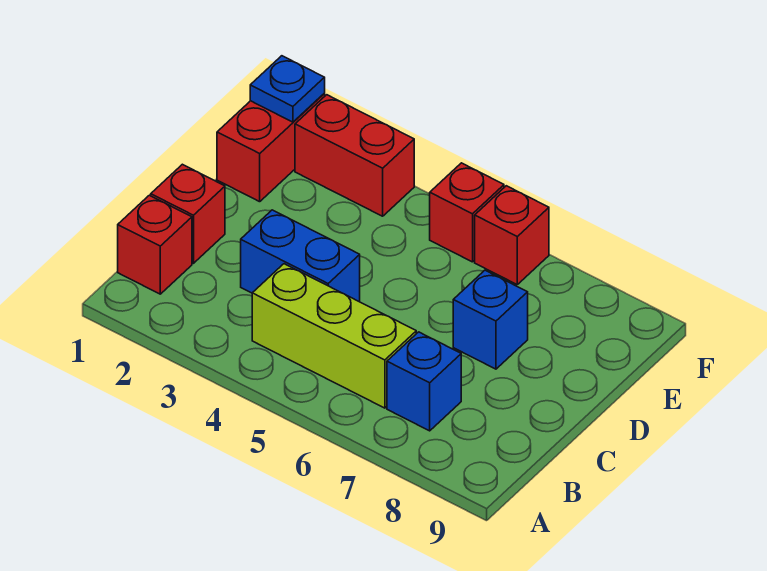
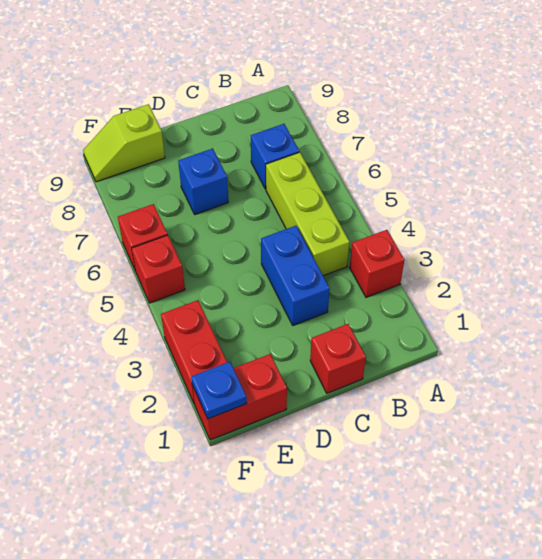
red brick B1 level 1 -> red brick A3 level 1
none -> lime slope E9:F9 level 1 top E

